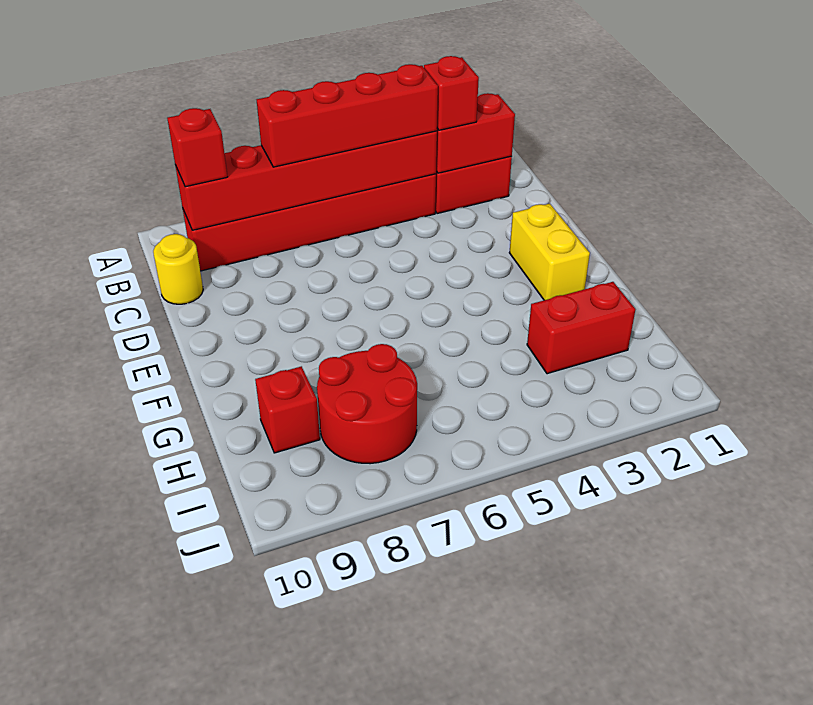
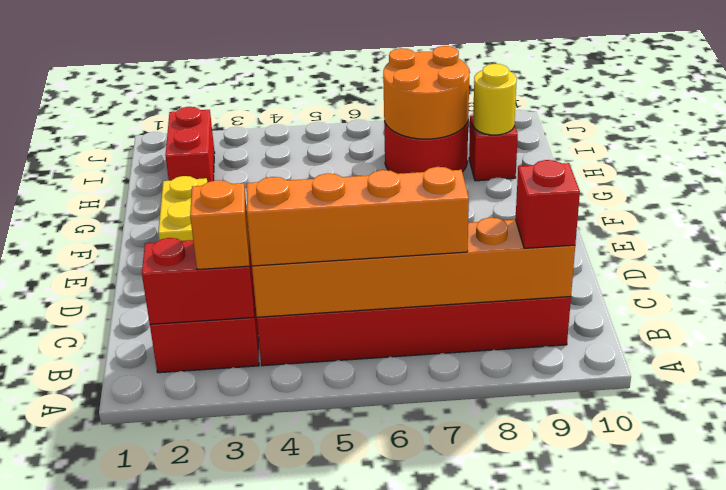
red brick B3 level 3 -> orange brick B3 level 3
red brick B4:B9 level 2 -> orange brick B4:B9 level 2
red brick B4:B7 level 3 -> orange brick B4:B7 level 3
yellow round brick C10 level 1 -> yellow round brick H9 level 2
red brick H2:H3 level 1 -> red brick H2:I2 level 1
none -> orange round brick H7:I8 level 2

